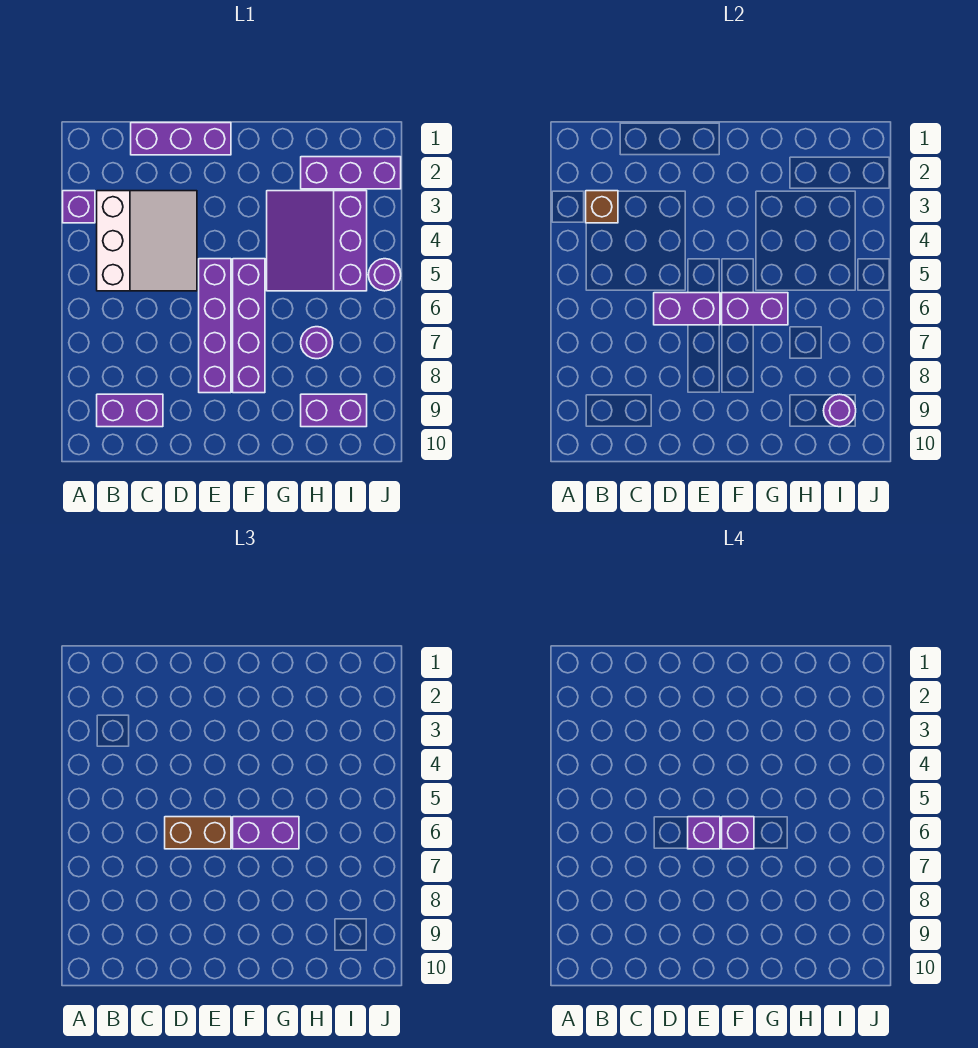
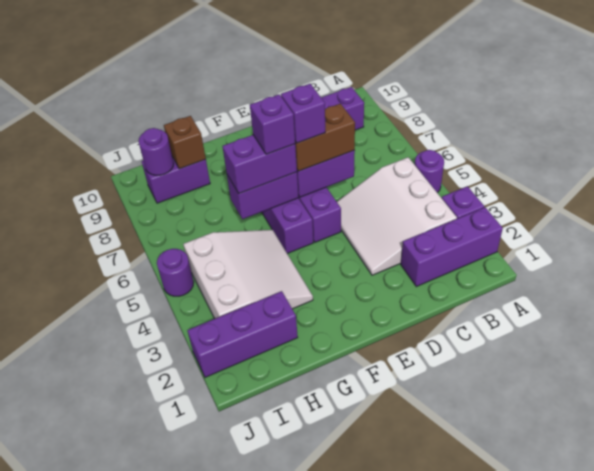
brown brick B3 level 2 -> brown brick H9 level 2
purple brick C1:E1 level 1 -> purple brick A2:C2 level 1
purple slope G3:I5 level 1 top I -> white slope G3:I5 level 1 top I
purple round brick H7 level 1 -> purple round brick A5 level 1

